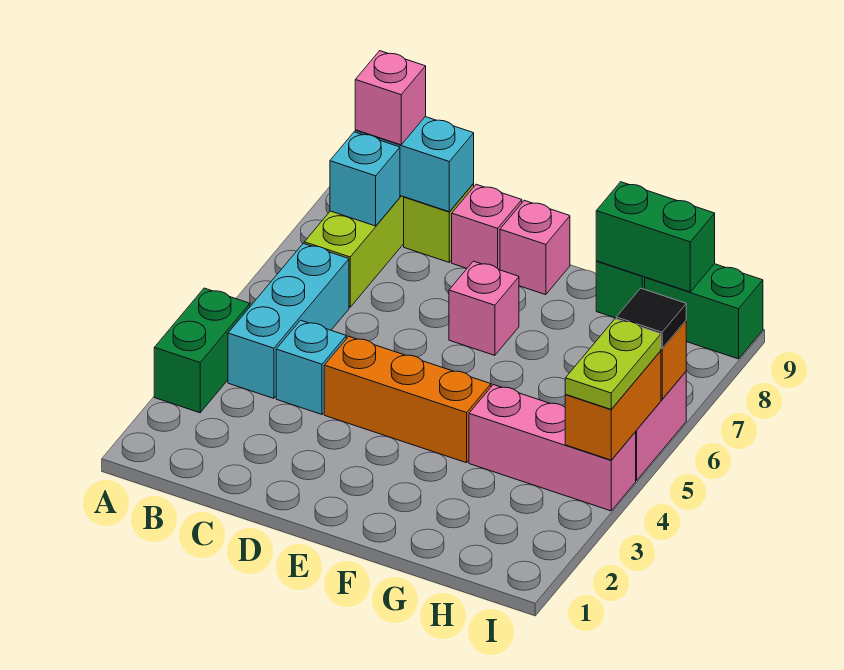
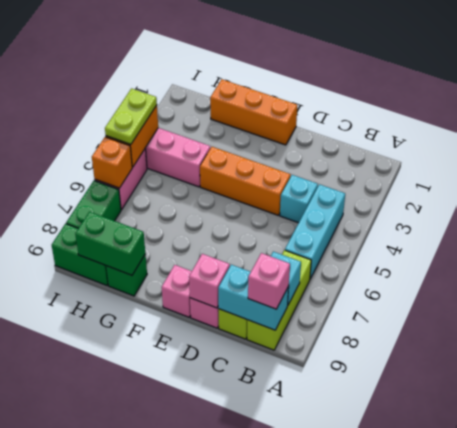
green brick A3:A4 level 1 -> green brick I7:I8 level 1
none -> orange brick E1:G1 level 1
pink brick E7 level 1 -> pink brick D9 level 2
black tile I6 level 3 -> none

